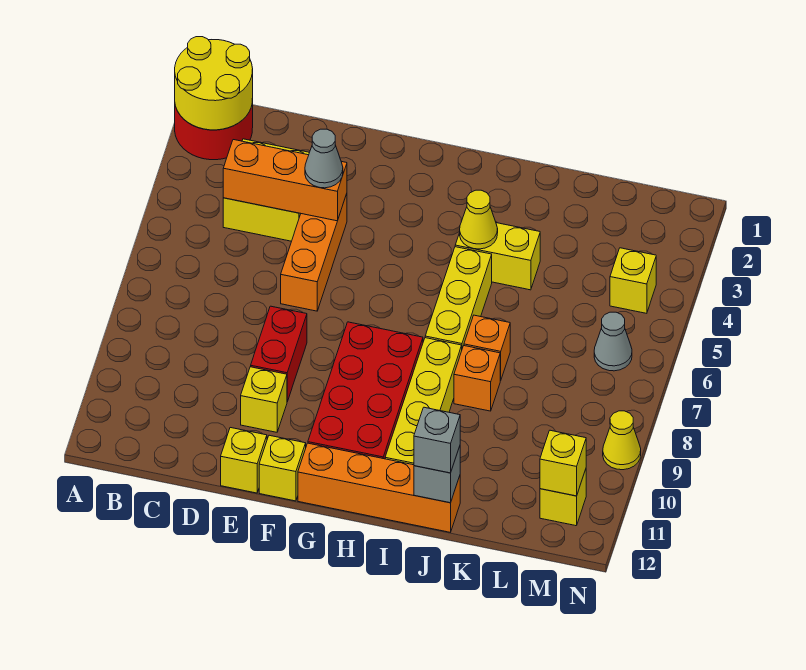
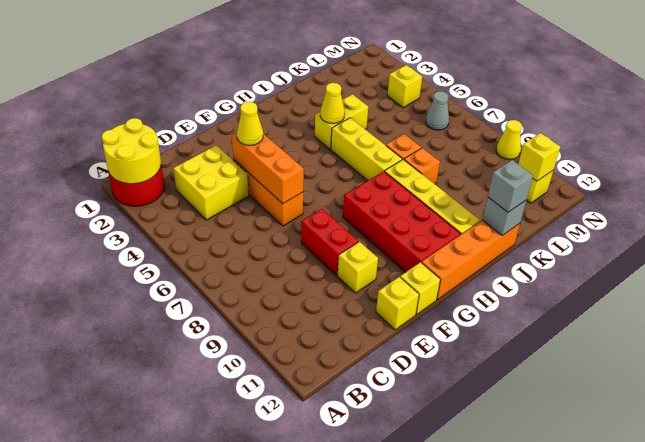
orange brick C4:E4 level 2 -> orange brick E4:E6 level 2
grey cone E4 level 3 -> yellow cone E4 level 3

